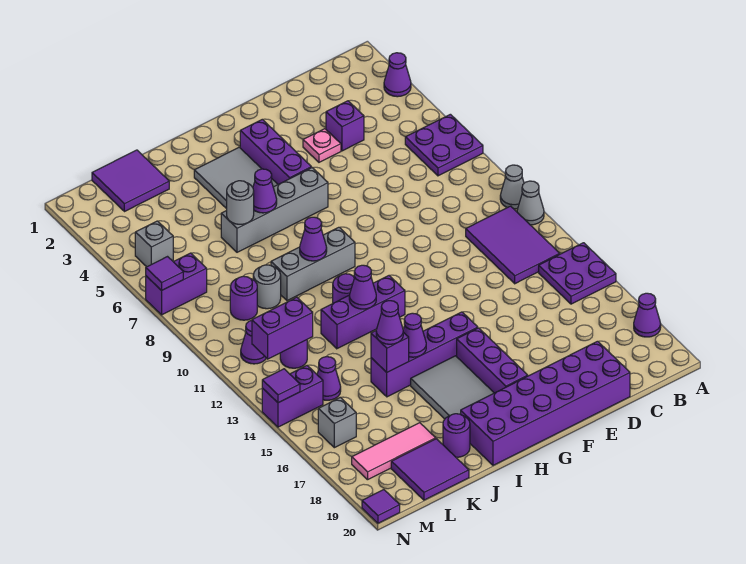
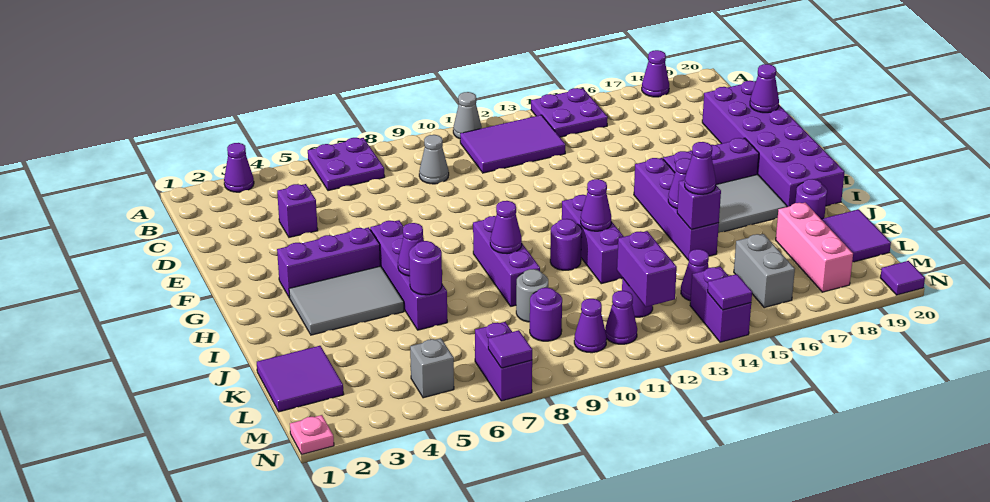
grey cone A10 level 1 -> grey cone C9 level 1
pink plate E4 level 1 -> pink plate N1 level 1
none -> purple cone E20 level 2
grey brick G6:J6 level 1 -> purple brick G6:J6 level 1
grey brick H9:J9 level 1 -> purple brick H9:J9 level 1
grey round brick J6 level 2 -> purple round brick J6 level 2
pink tile K18:M18 level 1 -> pink brick K18:M18 level 1
none -> purple cone M10 level 1
grey brick M16 level 1 -> grey brick L16:M16 level 1

